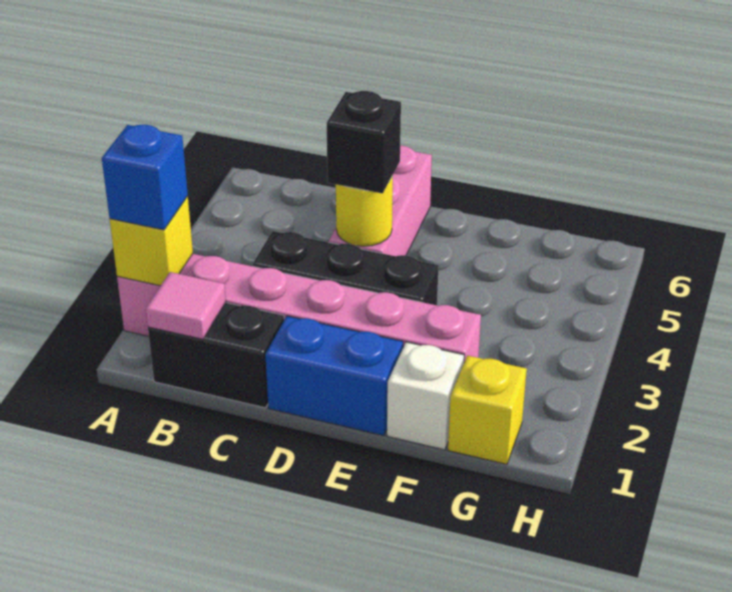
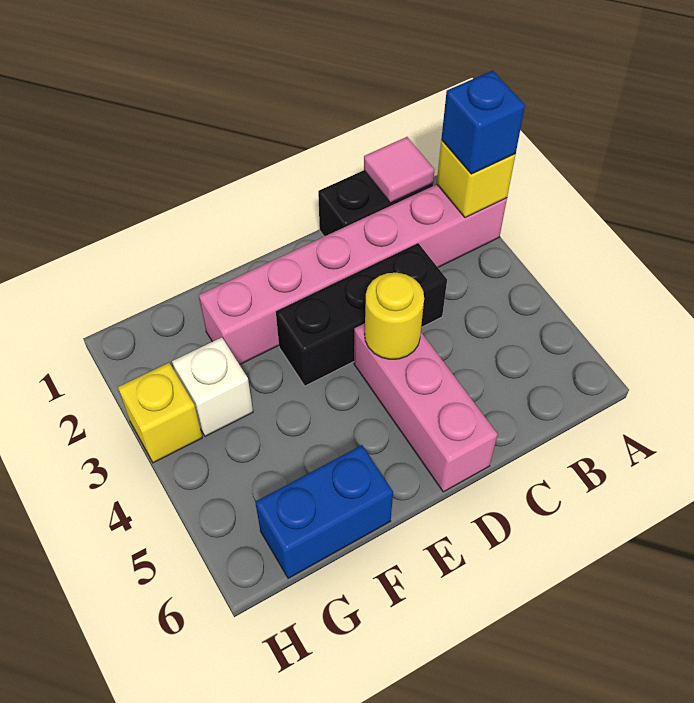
blue brick D1:E1 level 1 -> blue brick F6:G6 level 1
black brick D4 level 3 -> none
white brick F1 level 1 -> white brick G3 level 1
yellow brick G1 level 1 -> yellow brick H3 level 1

